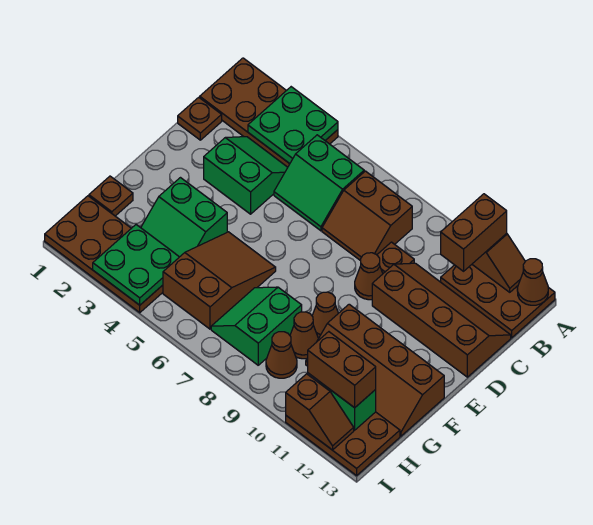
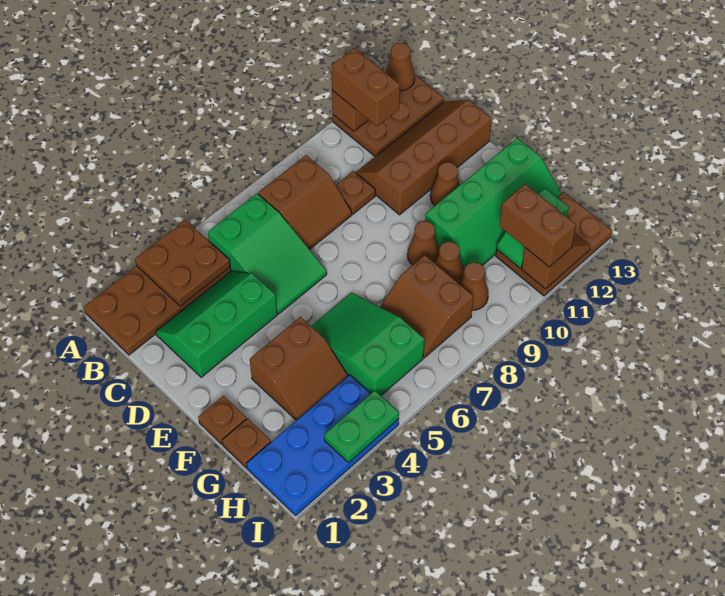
green plate A3:B4 level 2 -> brown plate A3:B4 level 2
green slope B5:C6 level 1 top B -> green slope B5:D6 level 1 top B
brown plate C1 level 1 -> brown plate F1 level 1
green slope C3:D4 level 1 top D -> green slope C2:D4 level 1 top D
brown cone D9 level 1 -> brown cone E11 level 1
green slope F3:G4 level 1 top F -> brown slope F3:G4 level 1 top F
brown slope F5:H6 level 1 top H -> green slope F5:H6 level 1 top H
brown slope F10:G13 level 1 top F -> green slope F10:G13 level 1 top F
green slope G7:H8 level 1 top 8 -> brown slope G7:H8 level 1 top 8
brown plate H1:I4 level 1 -> blue plate H1:I4 level 1
green plate H3:I4 level 2 -> green plate I3:I4 level 2
brown brick H11:H12 level 3 -> brown brick H11:I11 level 3

